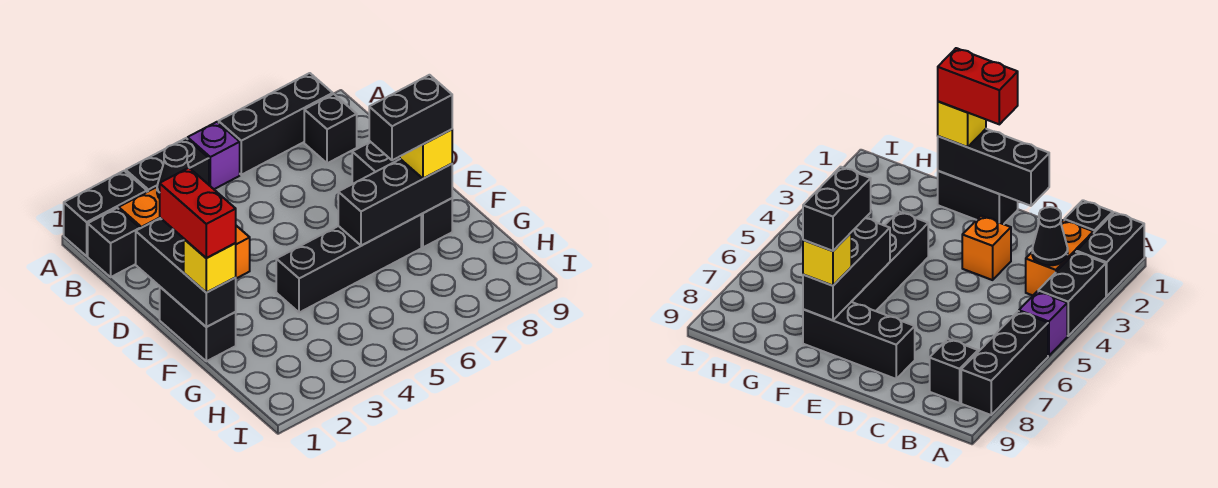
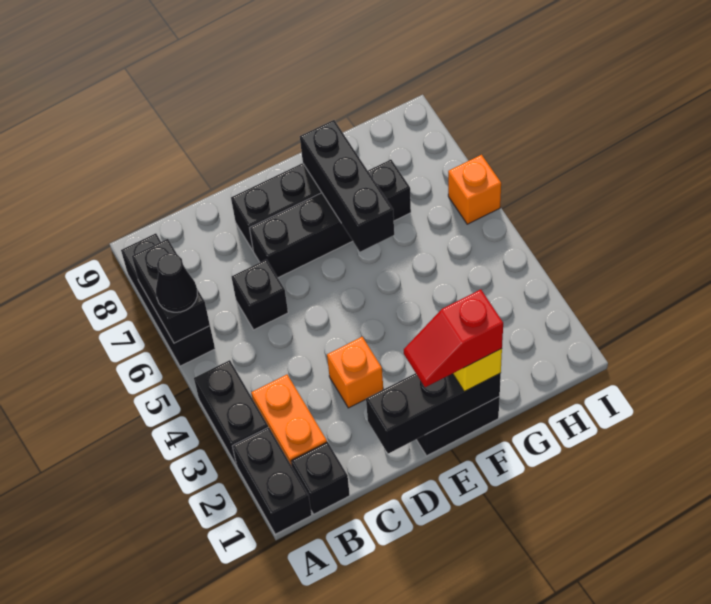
purple brick A5 level 1 -> none
black cone B3 level 2 -> black cone A6 level 3
black brick B8 level 1 -> black brick C6 level 1
red brick E1:F1 level 4 -> red slope E1:F1 level 4 top F
black brick F4:F7 level 1 -> black brick D7:G7 level 1
black brick F7:F8 level 4 -> black brick A6:A7 level 2
yellow brick F8 level 3 -> none
none -> orange brick I6 level 1

